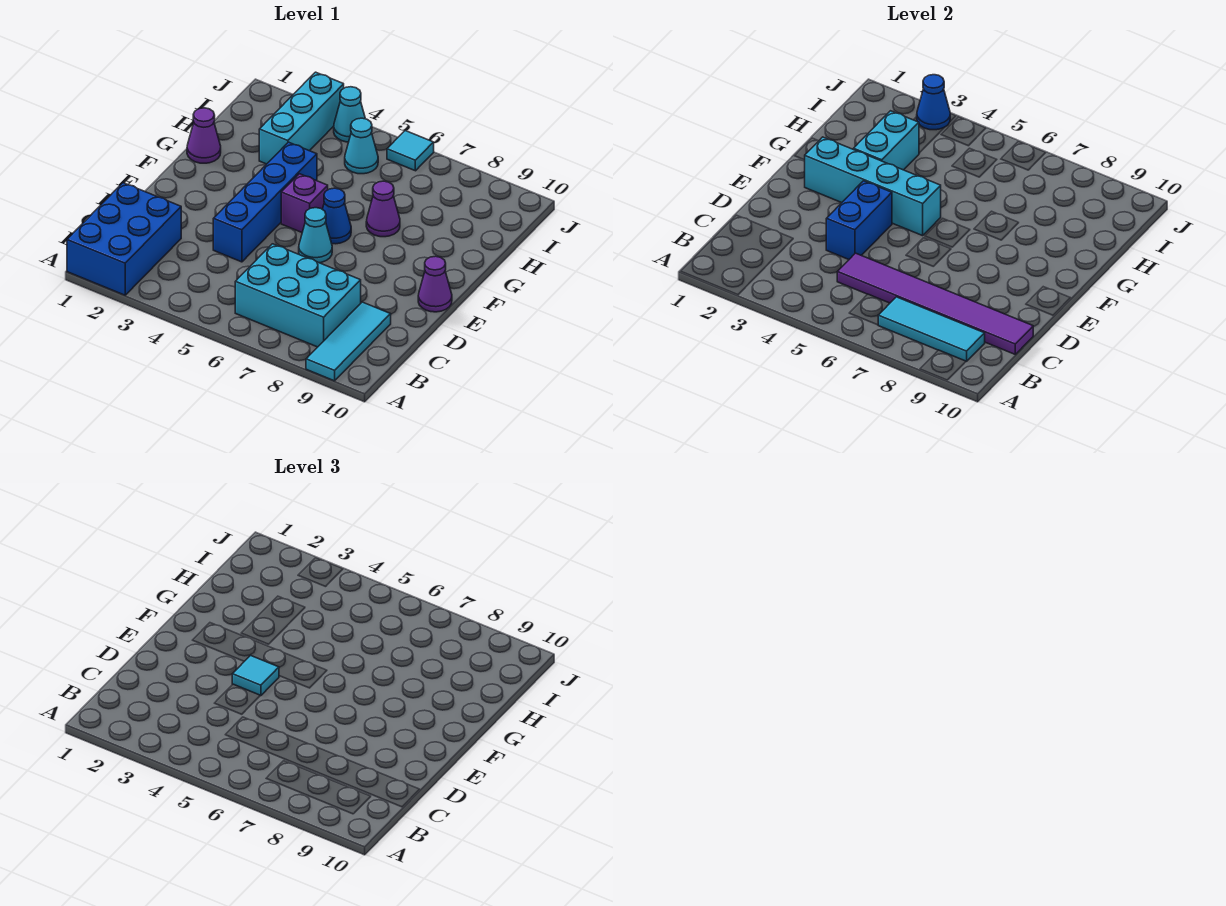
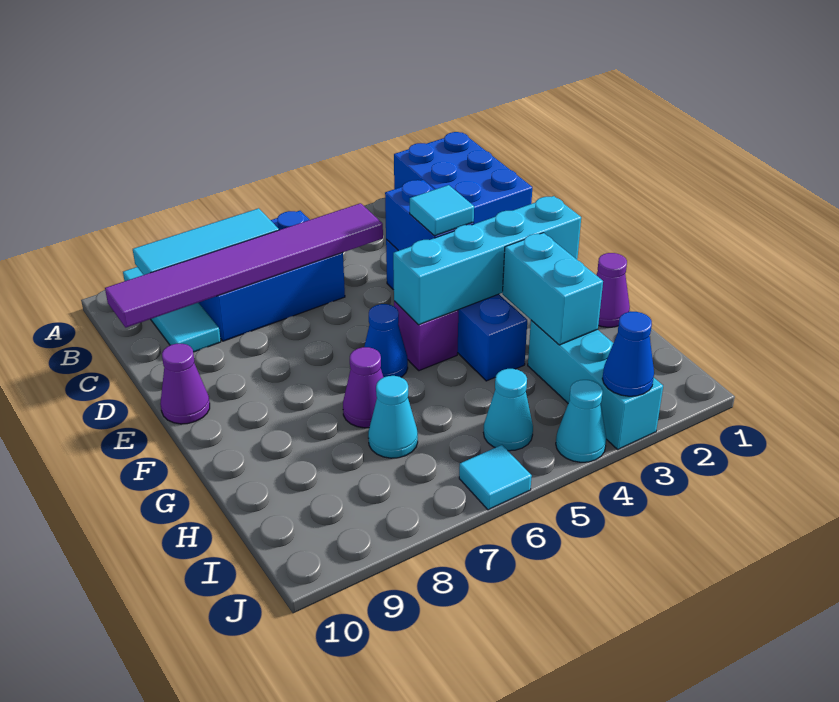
cyan brick B6:C8 level 1 -> blue brick B6:C8 level 1
cyan cone E6 level 1 -> cyan cone H7 level 1

